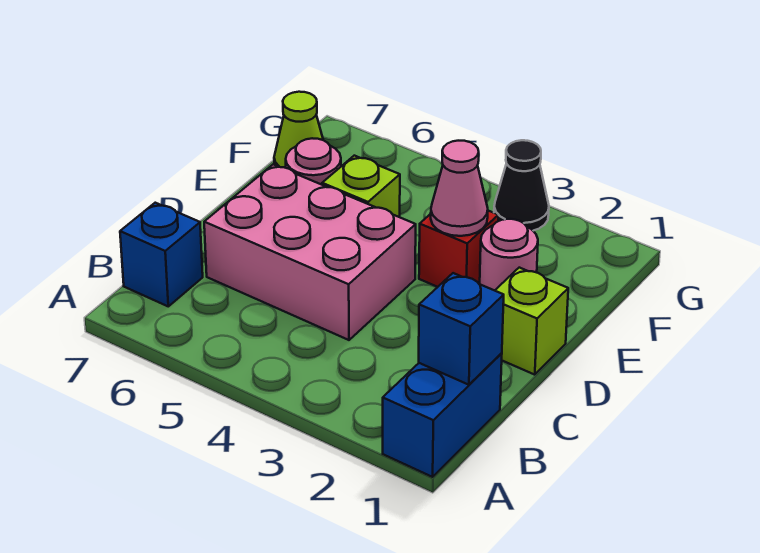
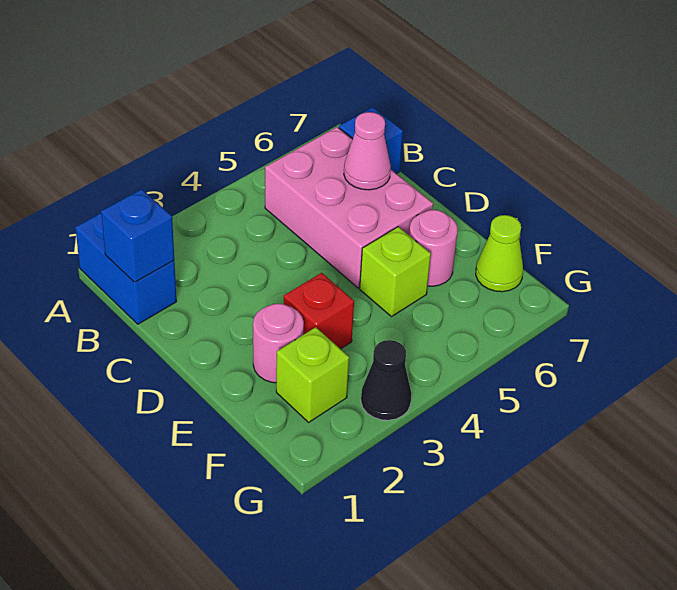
pink brick C4:D6 level 1 -> pink brick B5:D6 level 1
lime brick D1 level 1 -> lime brick F2 level 1
pink cone E3 level 2 -> pink cone C6 level 2

